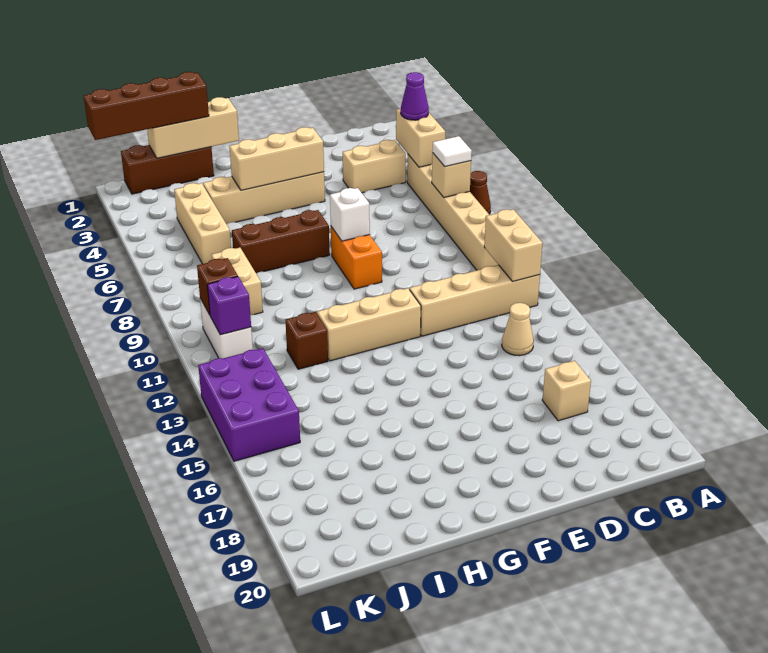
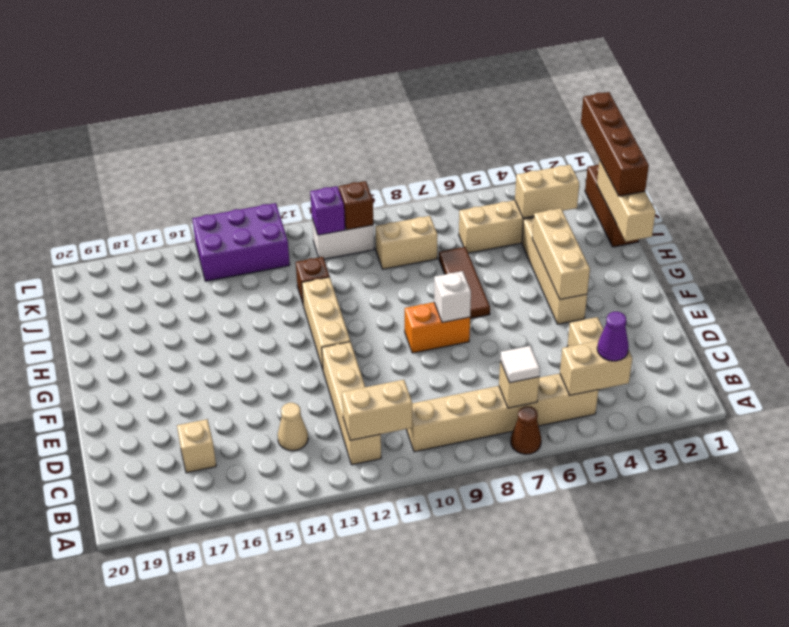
brown brick G7:I7 level 1 -> brown tile G7:I7 level 1
none -> tan brick J3:J4 level 2

